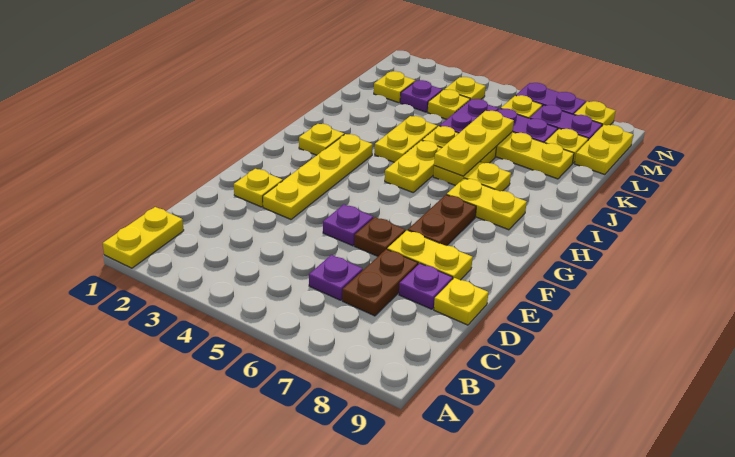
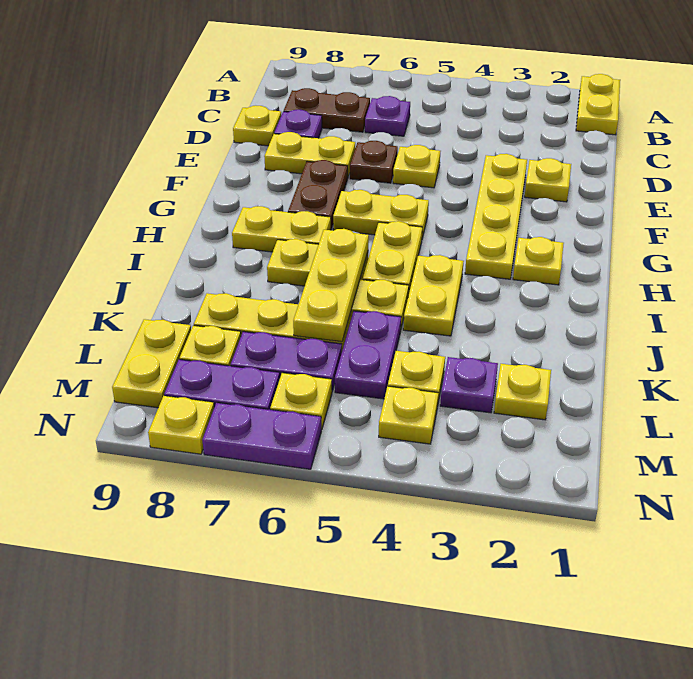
brown plate C7:D7 level 1 -> brown plate C7:C8 level 1
purple plate E5 level 1 -> yellow plate E5 level 1
none -> yellow plate G5:G6 level 1

